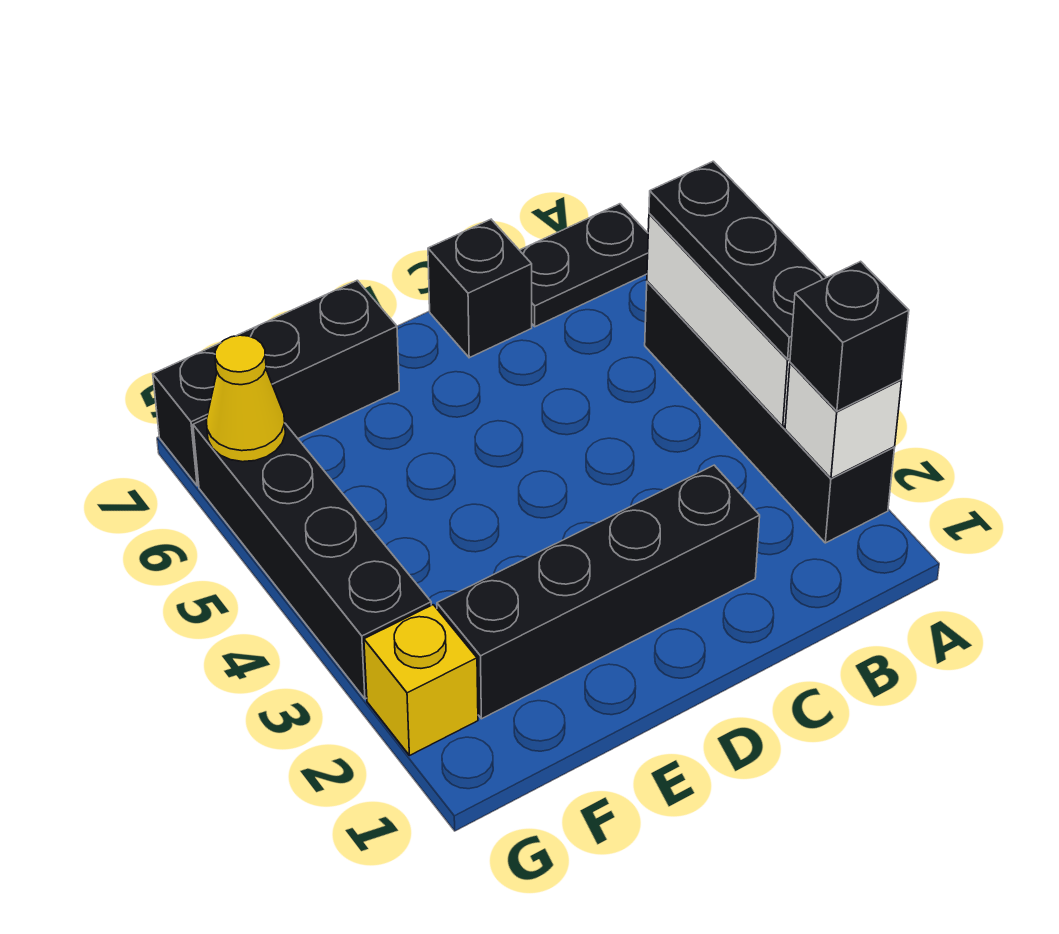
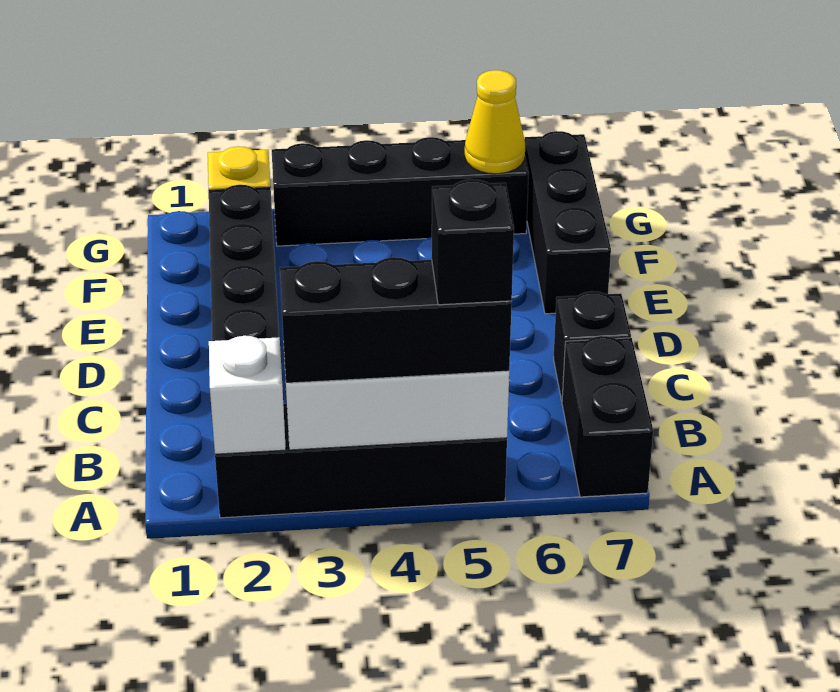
black brick A2 level 3 -> black brick A5 level 4
black plate A3:A5 level 3 -> black brick A3:A5 level 3
black plate A7:B7 level 1 -> black brick A7:B7 level 1

